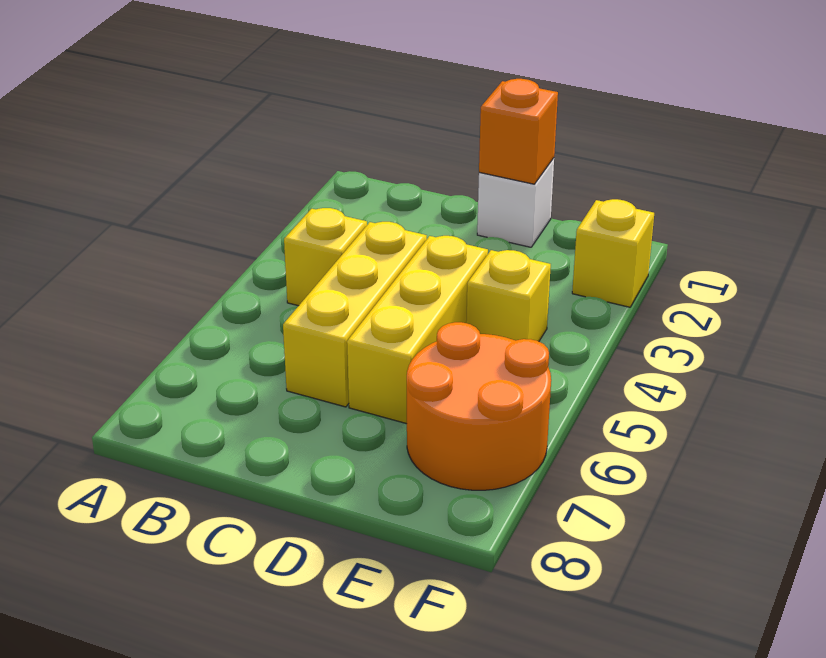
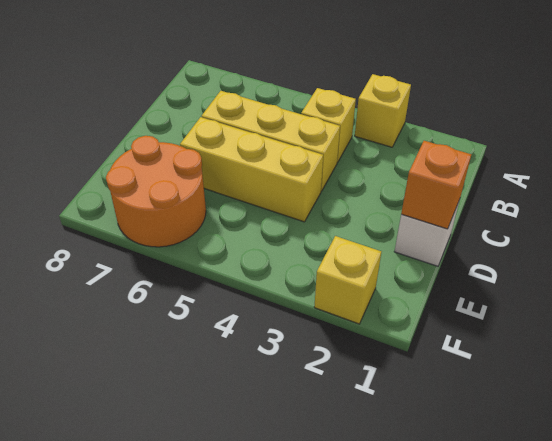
yellow brick E4 level 1 -> yellow brick A3 level 1

